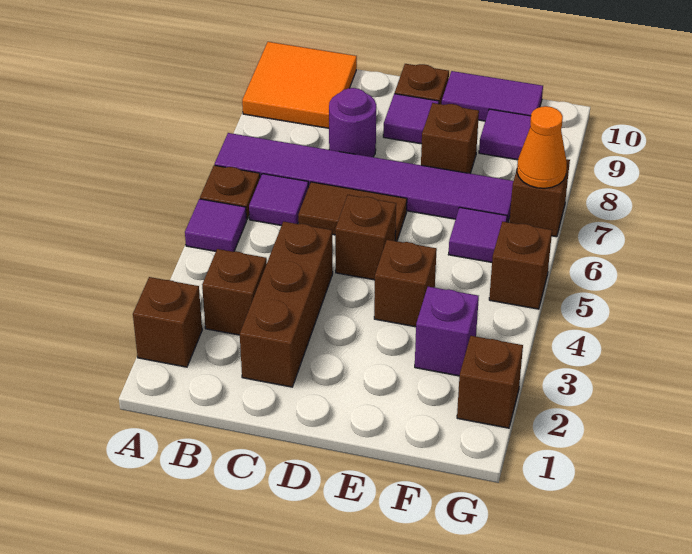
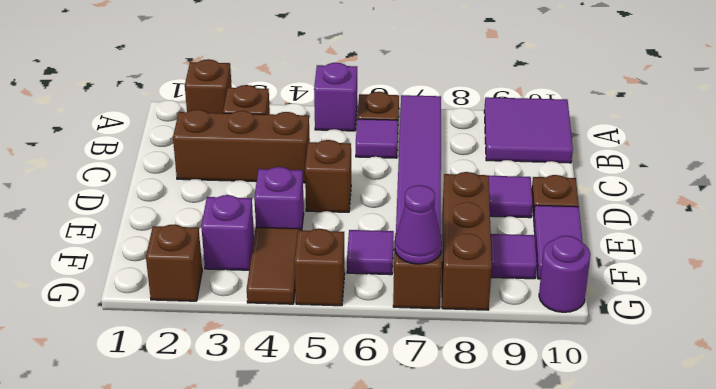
purple tile A5 level 1 -> purple brick A5 level 1
orange tile A9:B10 level 1 -> purple tile A9:B10 level 1
brown tile C6:D6 level 1 -> brown tile F4:G4 level 1
purple round brick C8 level 1 -> purple round brick G10 level 1
brown brick E4 level 1 -> purple brick E4 level 1
brown brick E8 level 1 -> brown brick E8:G8 level 1
orange cone G7 level 2 -> purple cone G7 level 2

